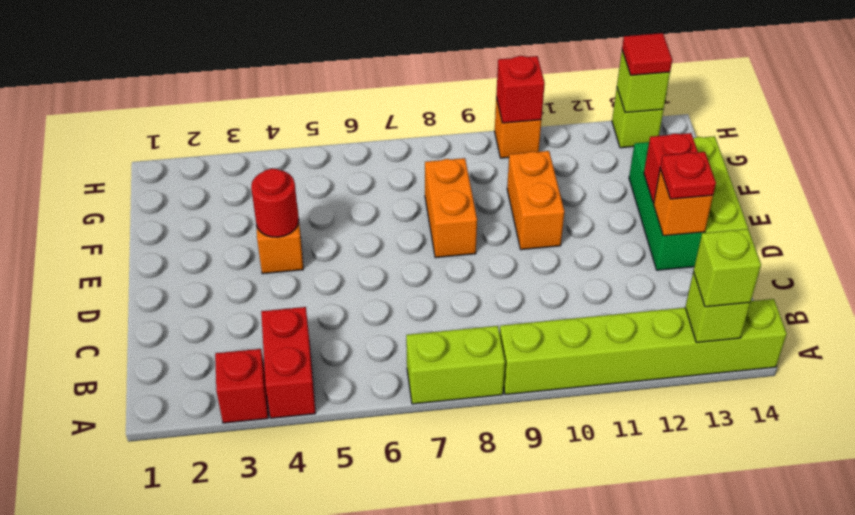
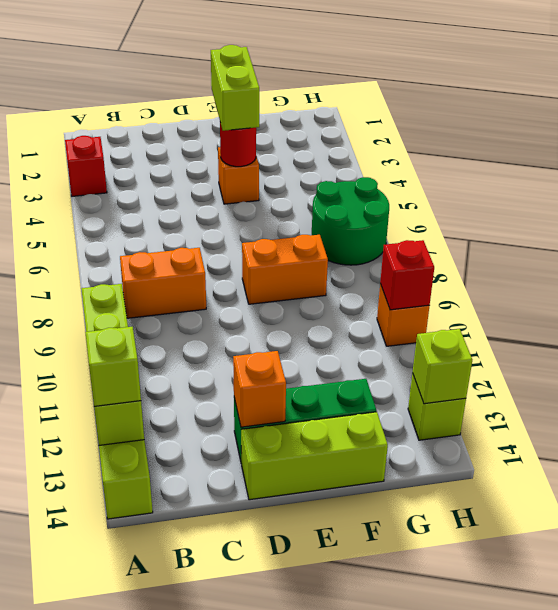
red brick A4:B4 level 1 -> none
lime brick A7:A8 level 1 -> lime brick E3:E4 level 3
red plate D13 level 3 -> none
orange brick E10:F10 level 1 -> orange brick B8:C8 level 1
red brick E13 level 2 -> none
none -> green round brick G6:H7 level 1
red tile H13 level 3 -> none

